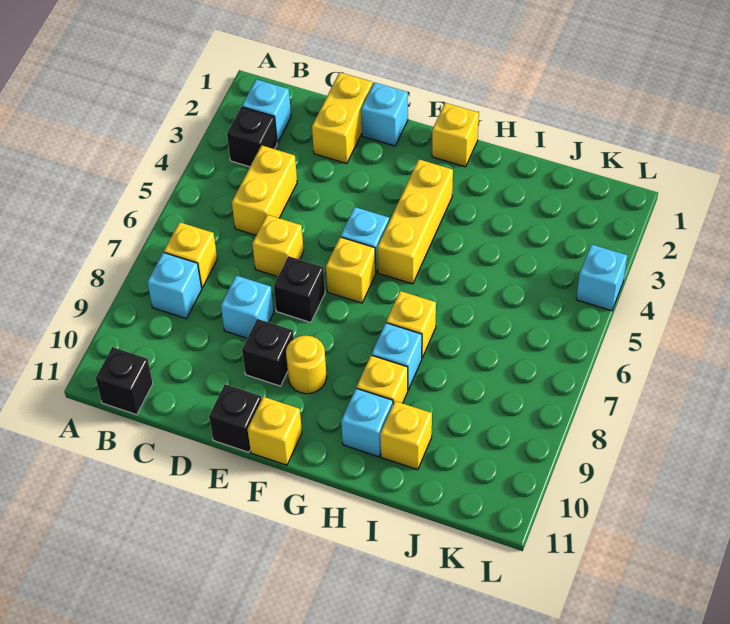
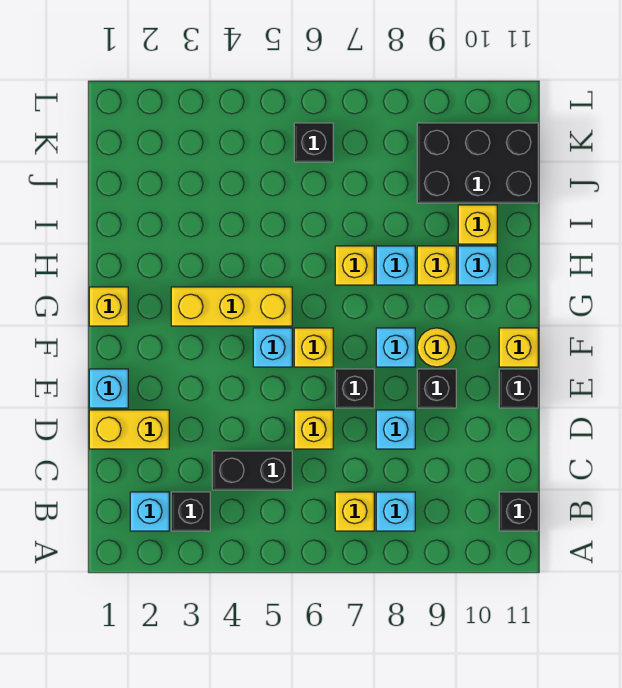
yellow brick C4:C5 level 1 -> black brick C4:C5 level 1
none -> black brick J9:K11 level 1
none -> black brick K6 level 1
cyan brick L4 level 1 -> cyan brick F8 level 1

